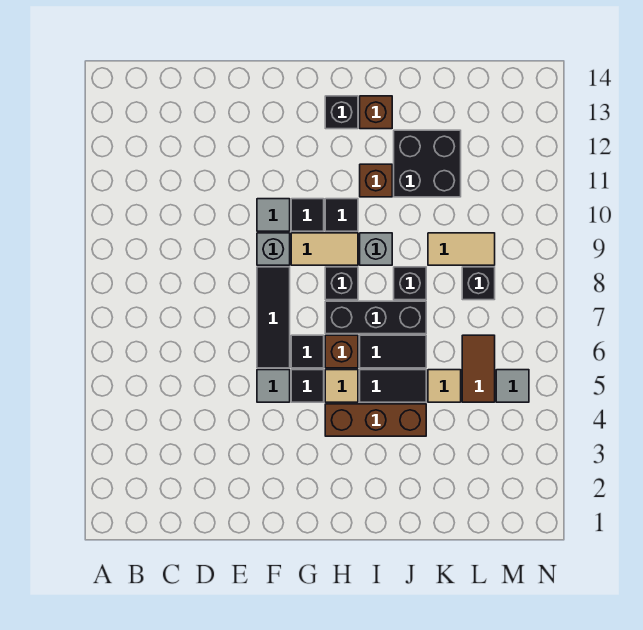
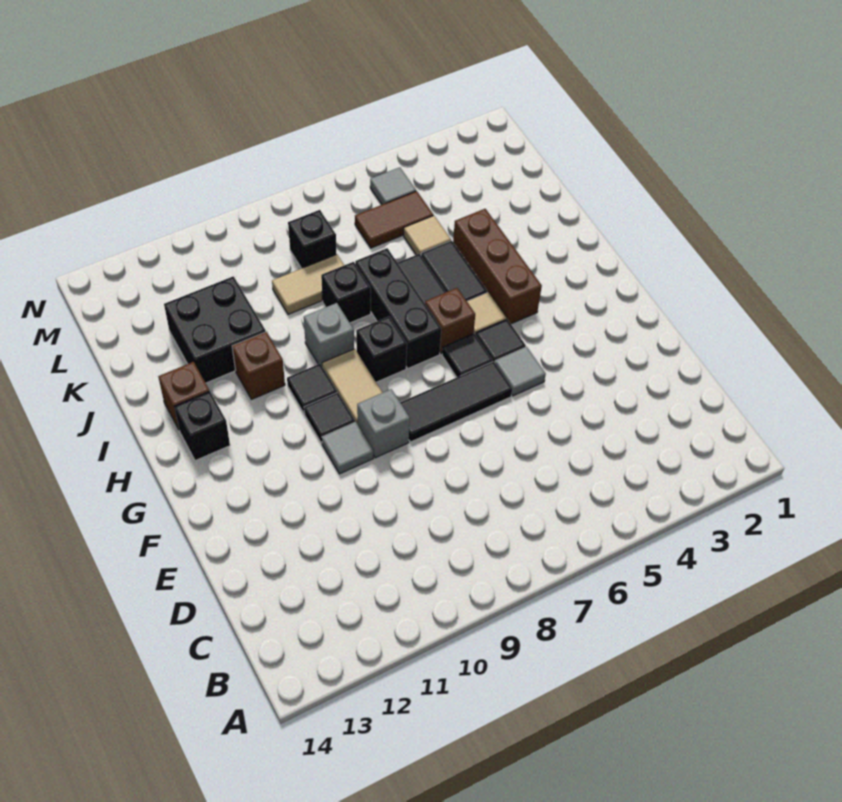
tan tile K9:L9 level 1 -> tan tile K8:K9 level 1

